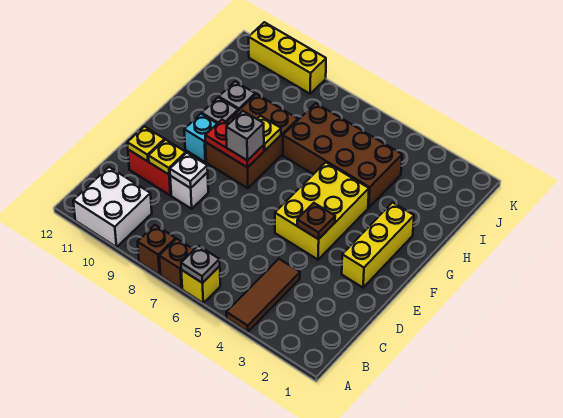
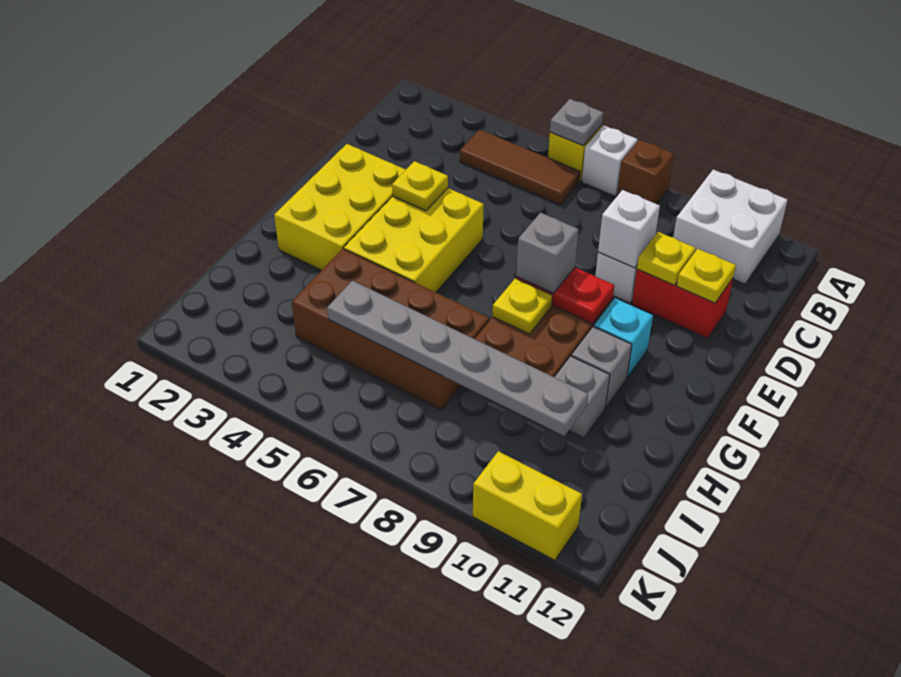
brown tile A4:C4 level 1 -> brown tile B4:B6 level 1
brown brick A7 level 1 -> white brick A7 level 1
white plate D9 level 2 -> white brick D9 level 2
yellow brick E2:G2 level 1 -> yellow brick E2:G3 level 1
brown plate E4 level 2 -> yellow plate E4 level 2
none -> grey plate I5:I10 level 2
yellow brick K9:K11 level 1 -> yellow brick K10:K11 level 1

